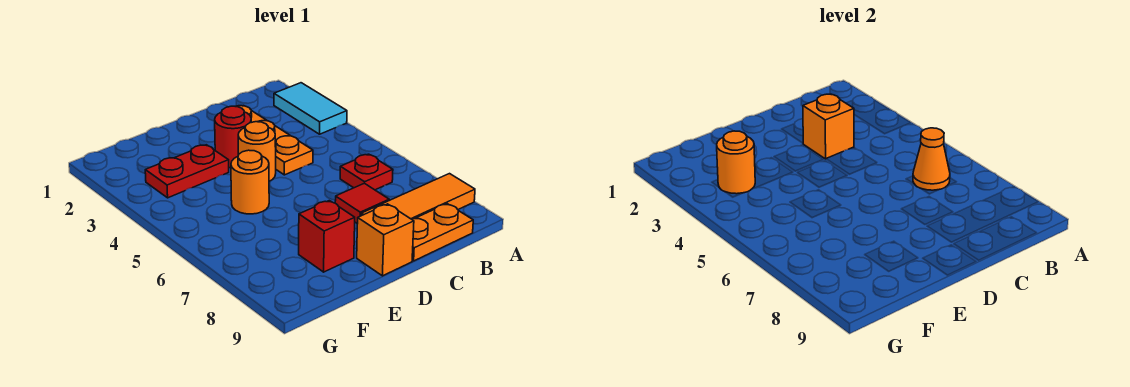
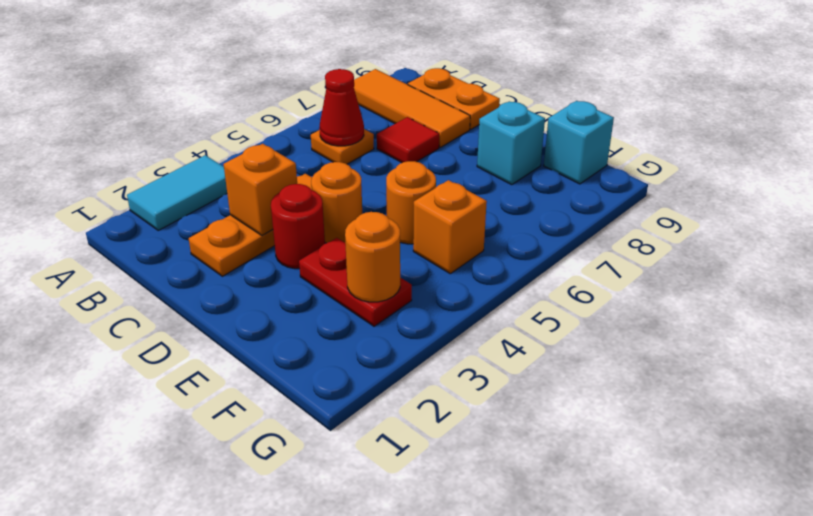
red plate B6 level 1 -> orange plate B6 level 1
orange cone B6 level 2 -> red cone B6 level 2
orange brick D9 level 1 -> orange brick F5 level 1
red brick E8 level 1 -> cyan brick E8 level 1
none -> cyan brick F9 level 1

